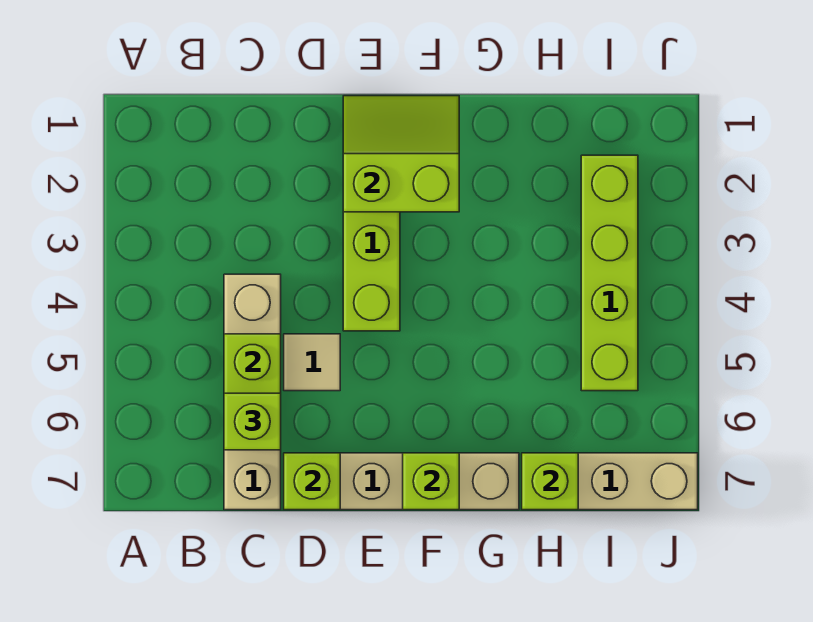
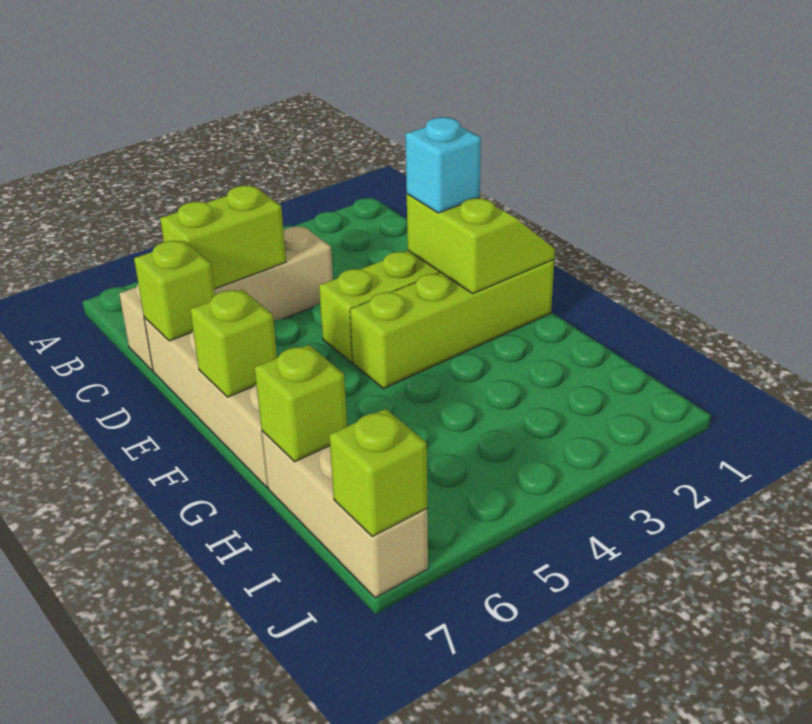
lime brick C6 level 3 -> lime brick J7 level 2
tan tile D5 level 1 -> none
none -> cyan brick E2 level 3
lime brick I2:I5 level 1 -> lime brick F1:F4 level 1

